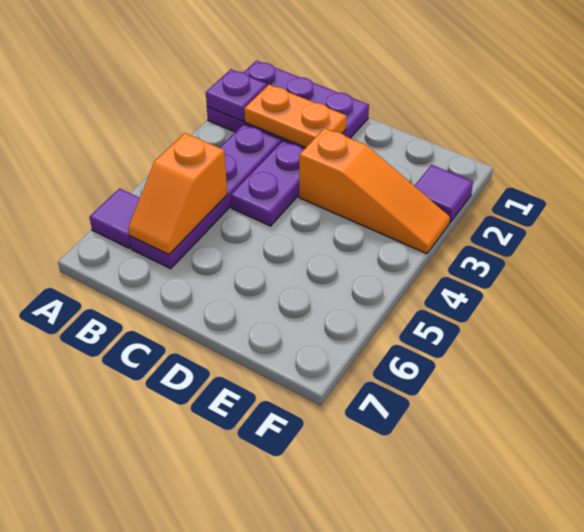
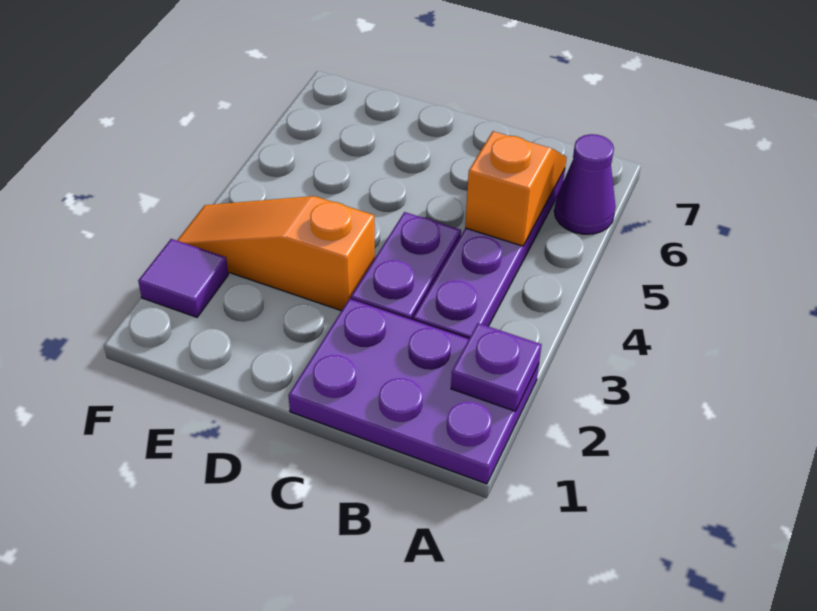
purple tile A6 level 1 -> purple cone A6 level 1
orange plate B2:C2 level 2 -> none

